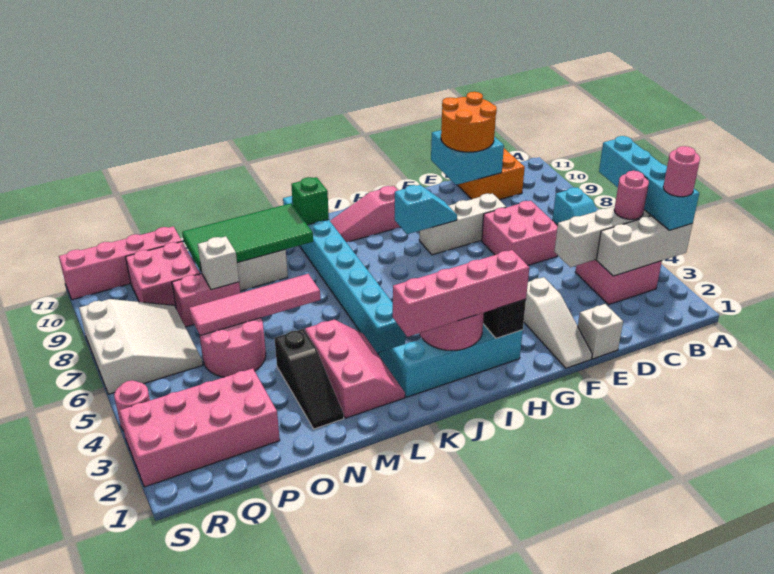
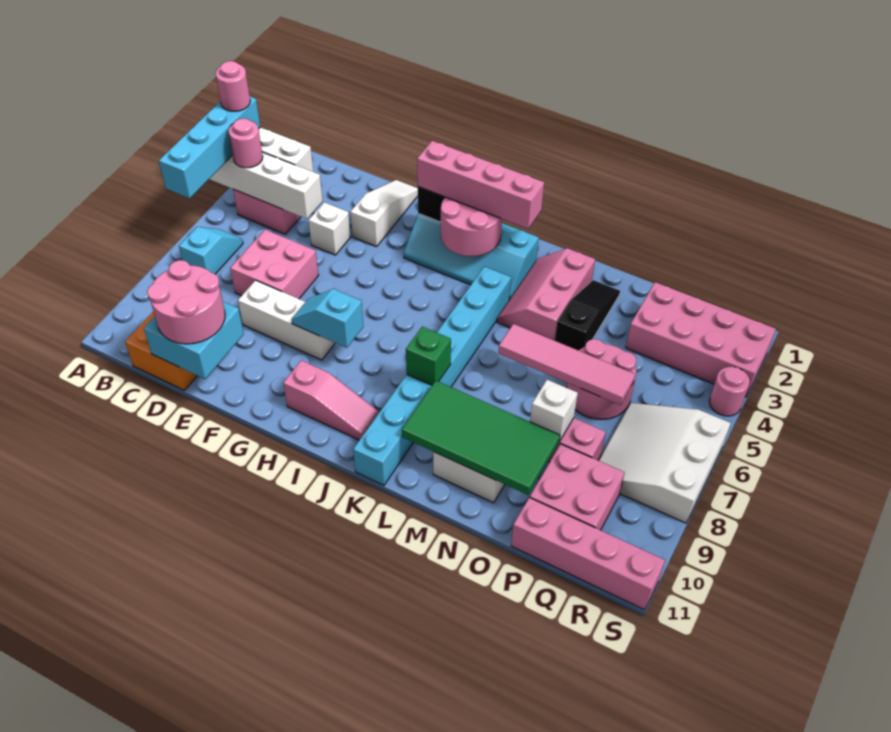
orange round brick D10:E11 level 3 -> pink round brick D10:E11 level 3
white brick E1 level 1 -> white brick E4 level 1
green brick K10 level 2 -> green brick K8 level 2

